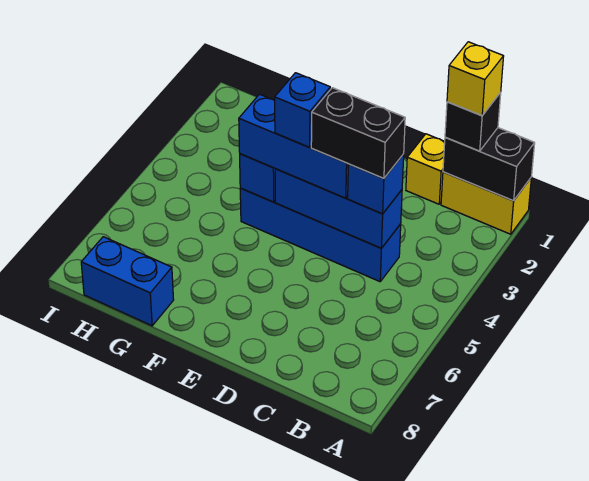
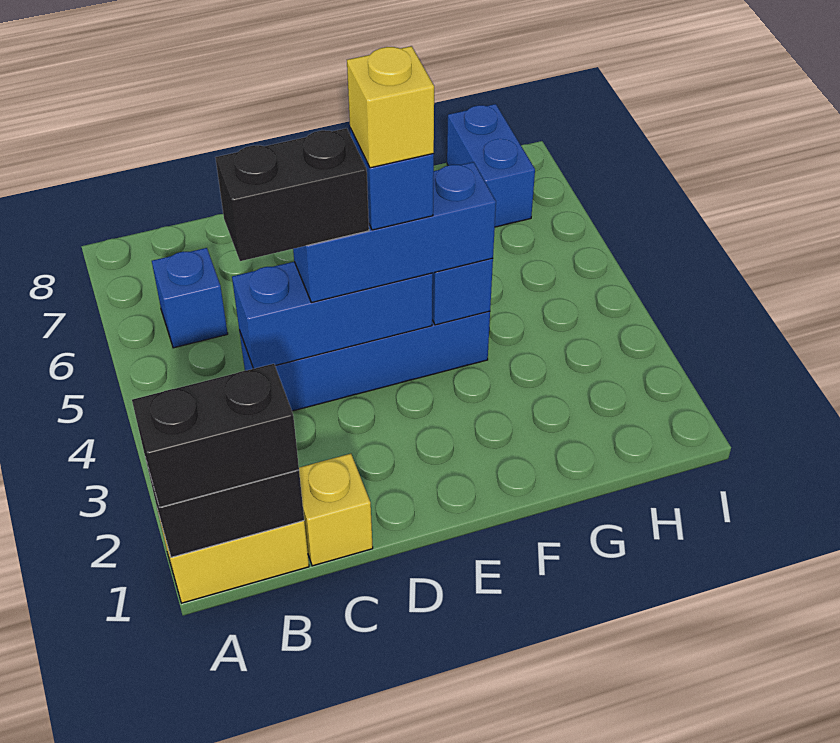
black brick B1 level 3 -> black brick A1:B1 level 3
yellow brick B1 level 4 -> yellow brick E4 level 5
blue brick C4 level 3 -> blue brick B6 level 1
blue brick G8:H8 level 1 -> blue brick H7:H8 level 1

